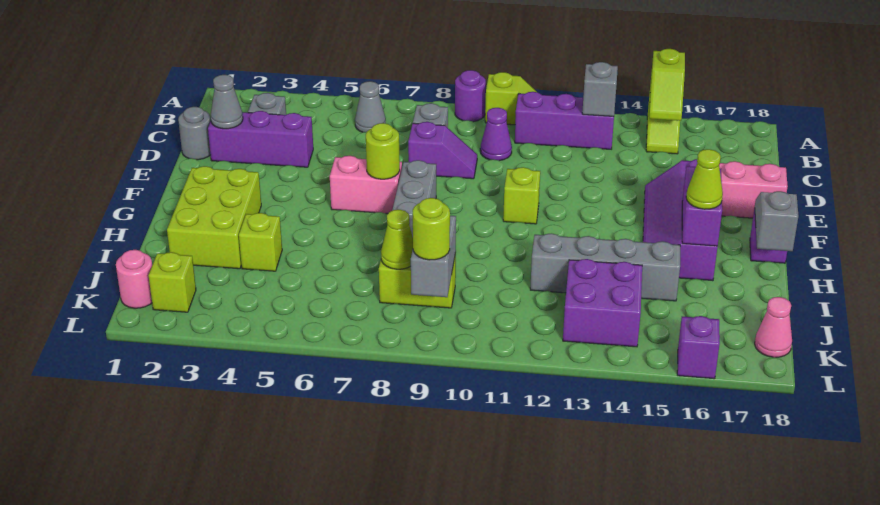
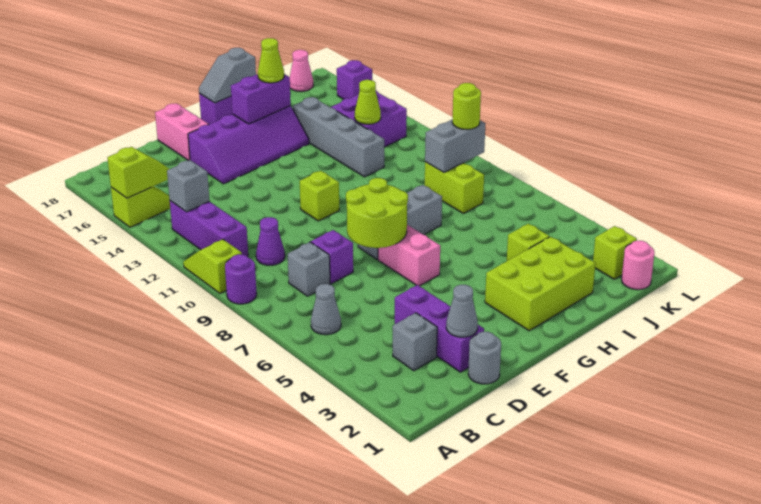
lime round brick F7 level 2 -> lime round brick E7:F8 level 2
lime cone J8 level 2 -> lime cone J13 level 2

